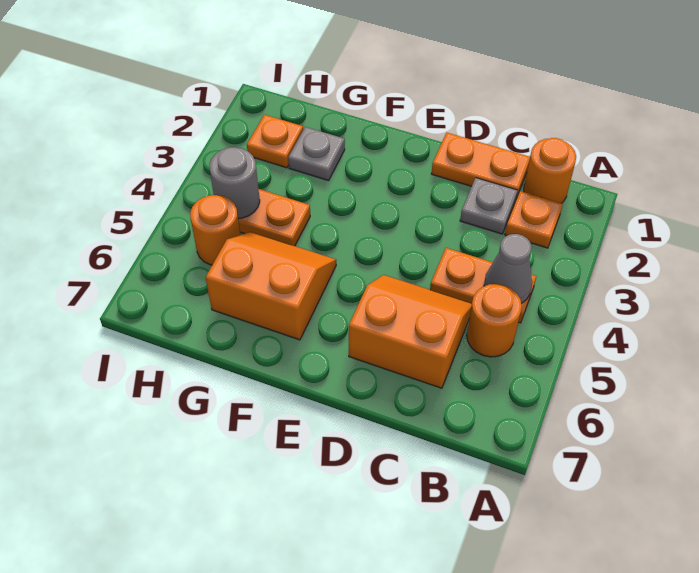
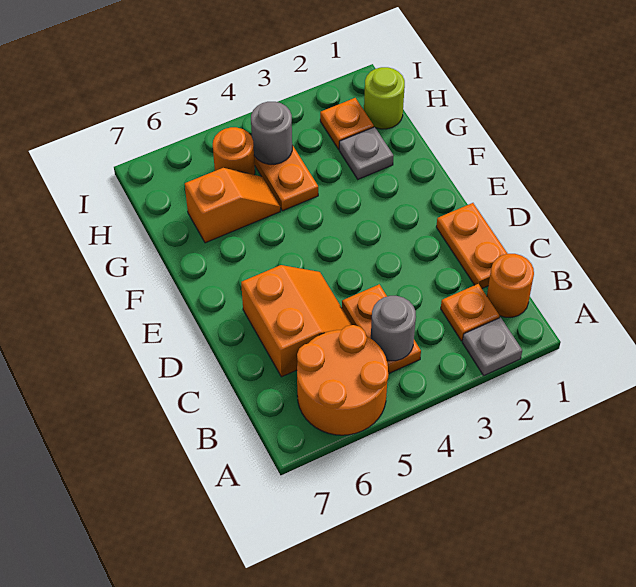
grey cone B4 level 2 -> grey round brick B4 level 2
orange round brick B5 level 1 -> orange round brick A5:B6 level 1
grey plate C2 level 1 -> grey plate A2 level 1
orange slope F5:G6 level 1 top 6 -> orange slope G5:G6 level 1 top 6
none -> lime round brick H1 level 1

